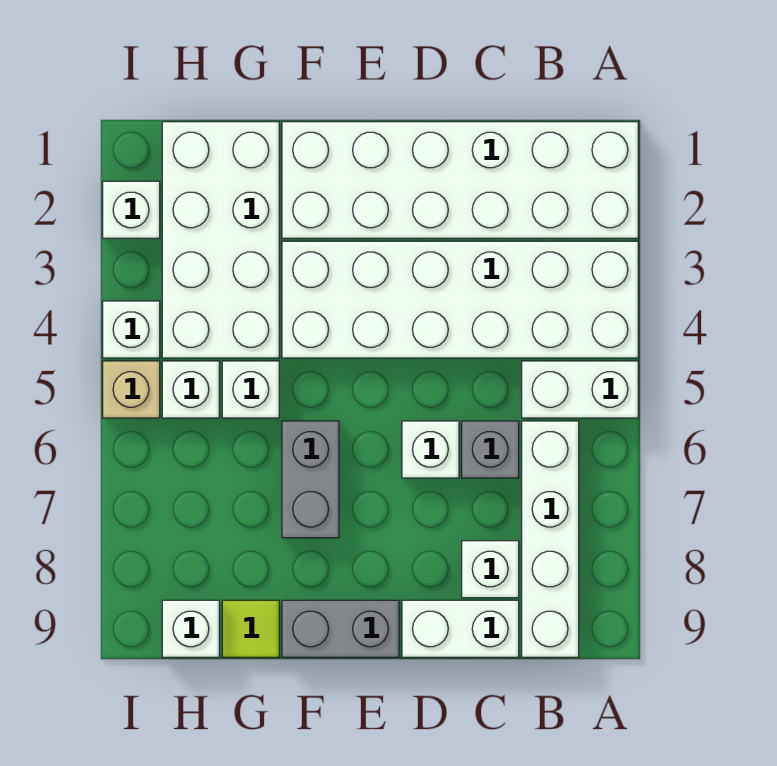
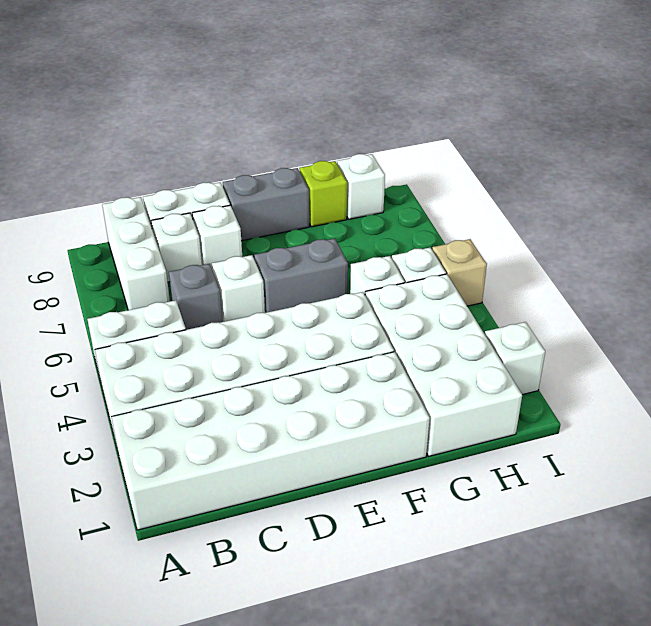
white brick B6:B9 level 1 -> white brick B7:B9 level 1
grey brick F6:F7 level 1 -> grey brick E6:F6 level 1
lime tile G9 level 1 -> lime brick G9 level 1
white brick I4 level 1 -> white brick D8 level 1

